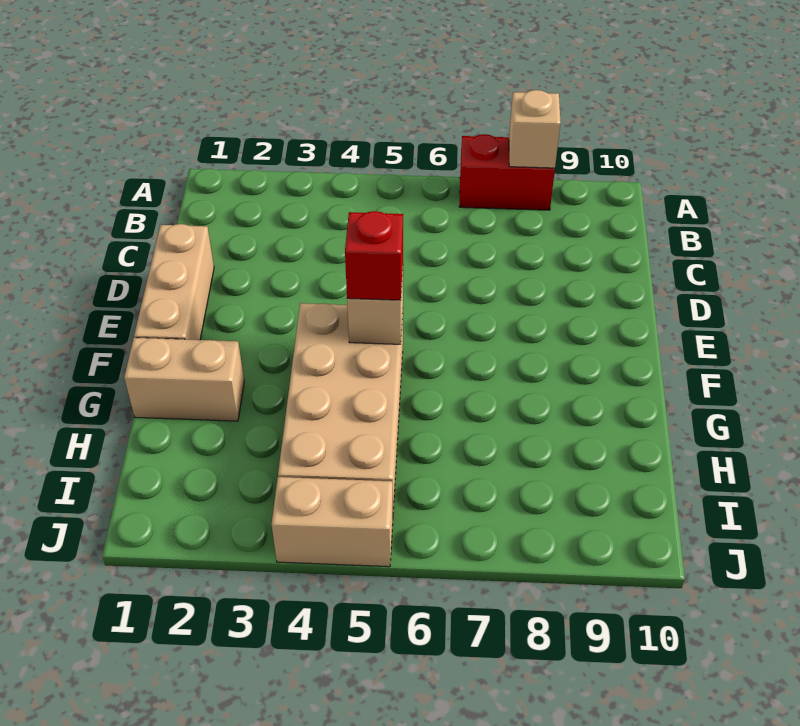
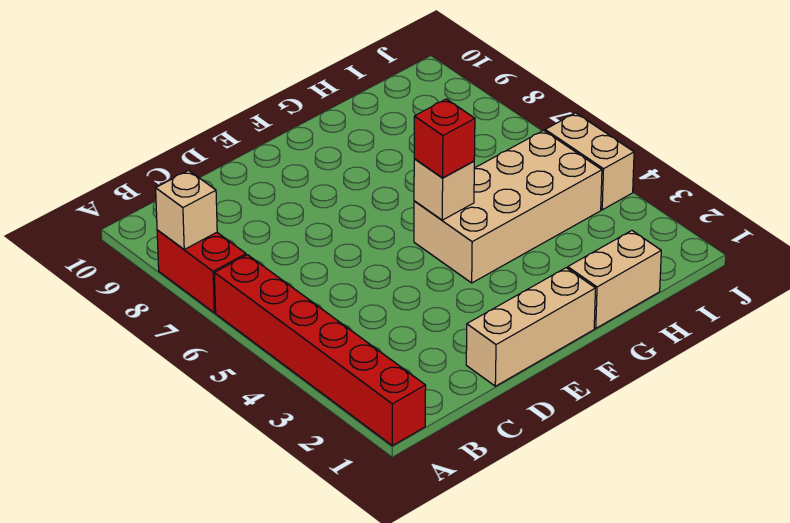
none -> red brick A1:A6 level 1
tan brick G1:G2 level 1 -> tan brick G1:H1 level 1

